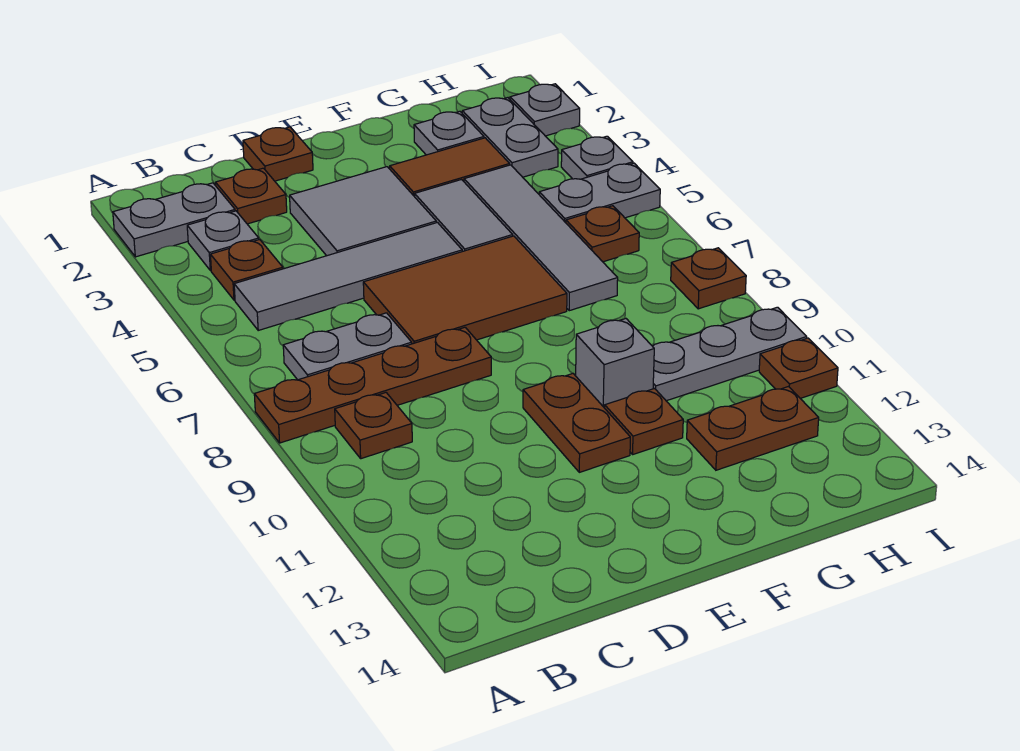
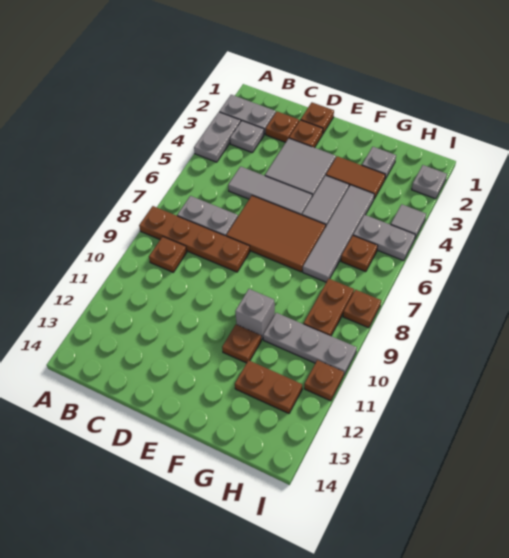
brown plate B4 level 1 -> brown plate D2 level 1
grey tile B5:E5 level 1 -> grey tile C5:E5 level 1
brown plate E10:E11 level 1 -> brown plate H8:H9 level 1
grey plate H2:H3 level 1 -> grey plate A3:A4 level 1
grey plate I4 level 1 -> grey tile I4 level 1

